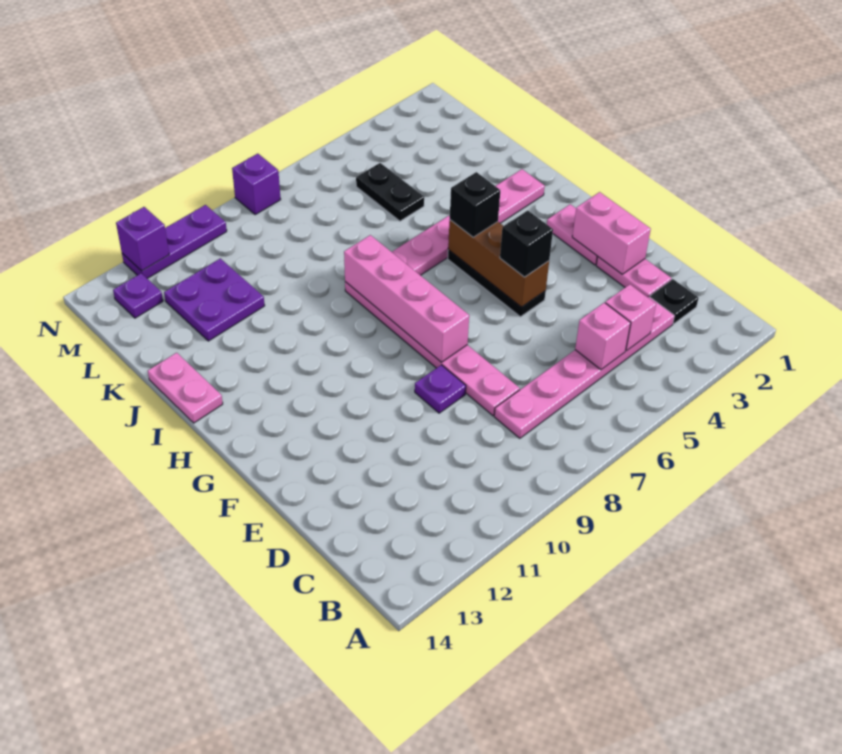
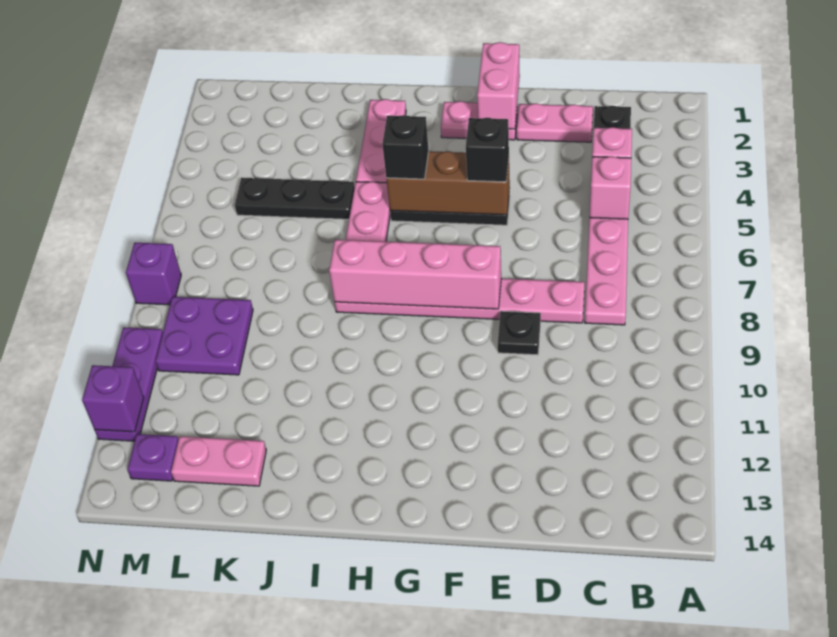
pink brick E2:F2 level 2 -> pink brick F1:F2 level 2
purple plate E9 level 1 -> black plate E9 level 1
pink plate I14:J14 level 1 -> pink plate K13:L13 level 1
black plate K5:L5 level 1 -> black plate J5:L5 level 1
purple plate K11:L12 level 1 -> purple plate L9:M10 level 1

